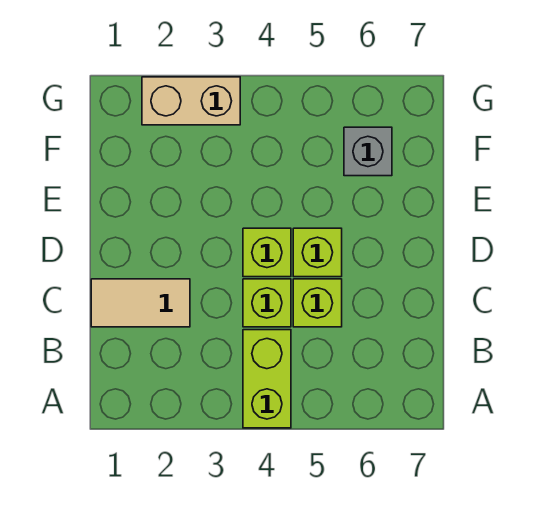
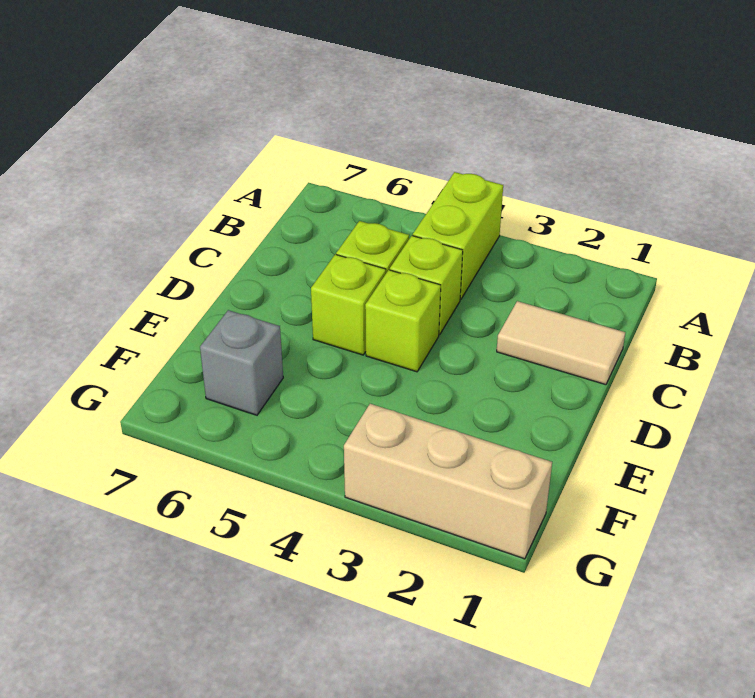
tan brick G2:G3 level 1 -> tan brick G1:G3 level 1

